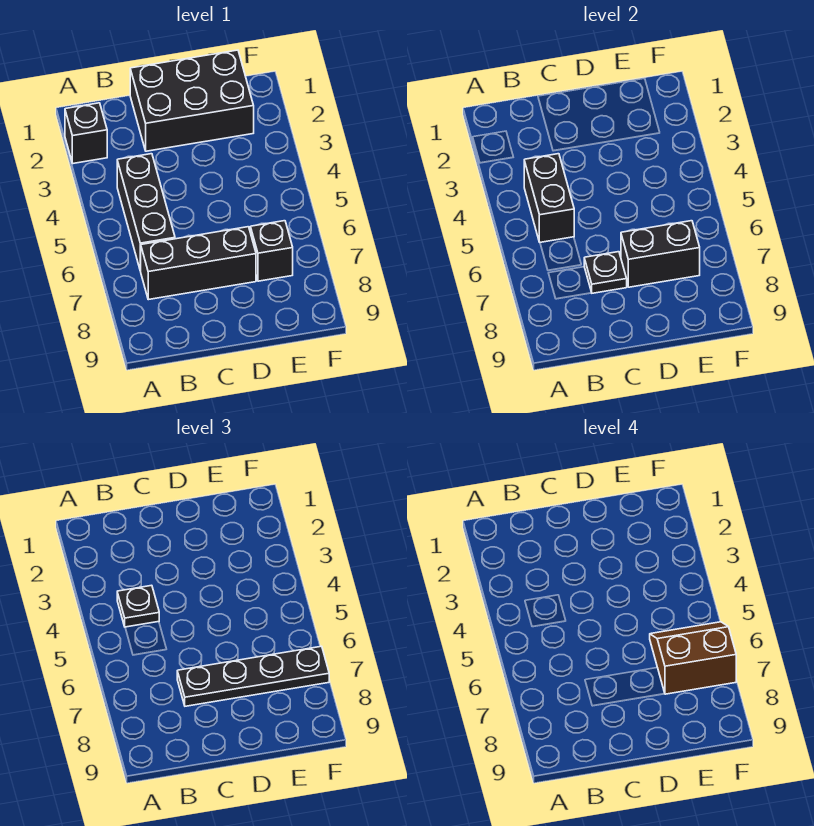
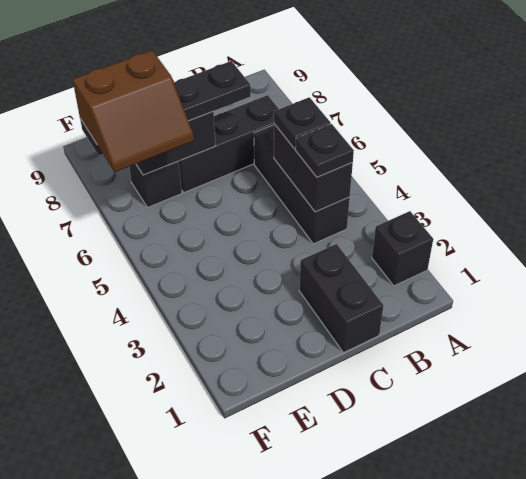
black brick C1:E2 level 1 -> black brick C1:C2 level 1
black plate C7 level 2 -> black plate B5 level 3

